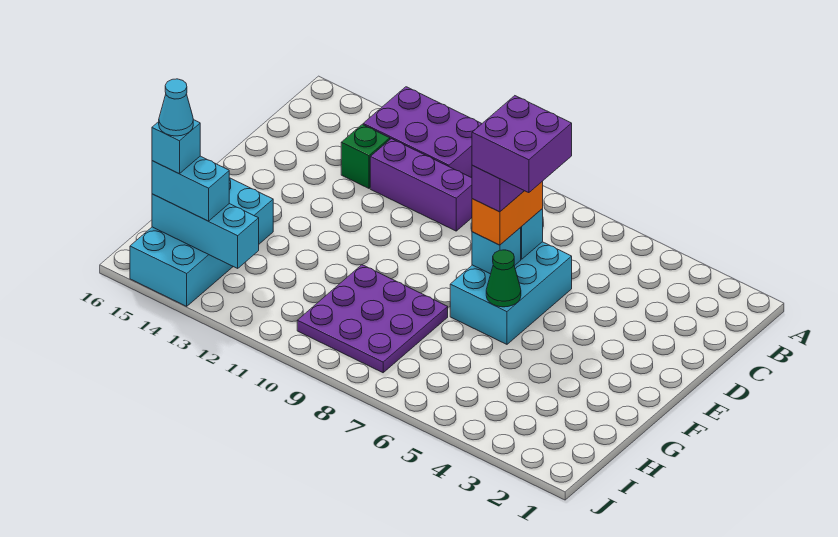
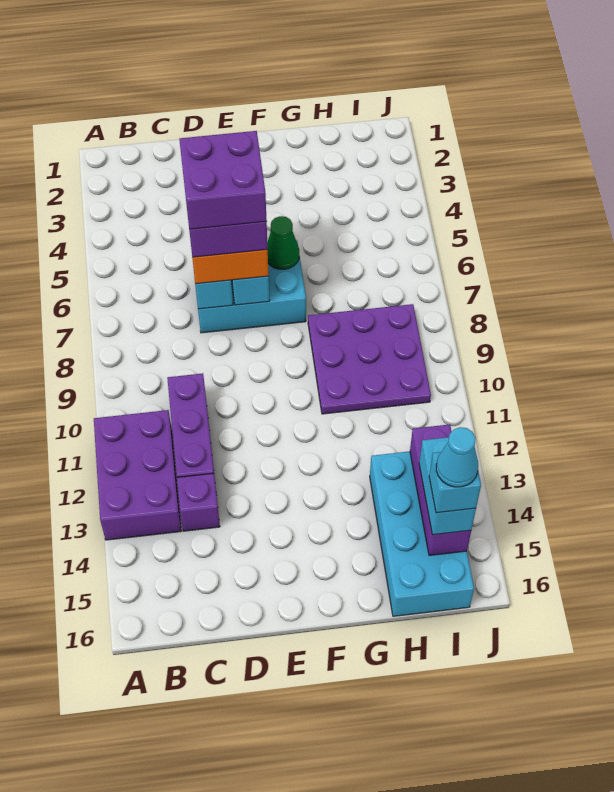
green brick C13 level 1 -> purple brick C13 level 1
cyan brick G14:J15 level 1 -> cyan brick H13:I16 level 1
cyan brick I13:I15 level 2 -> purple brick I13:I15 level 2

